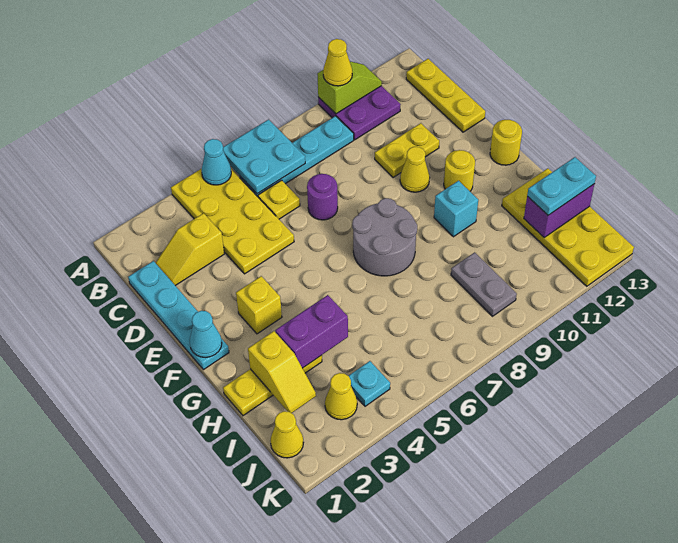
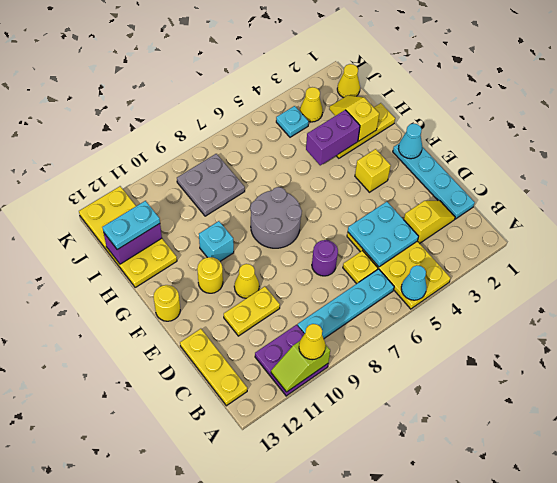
cyan plate A6:B7 level 2 -> cyan plate C4:D5 level 2
grey plate I9:J9 level 1 -> grey plate I8:J9 level 1

